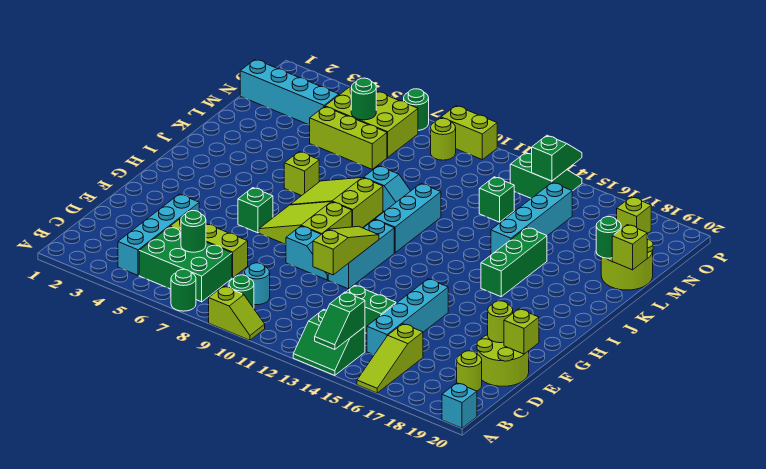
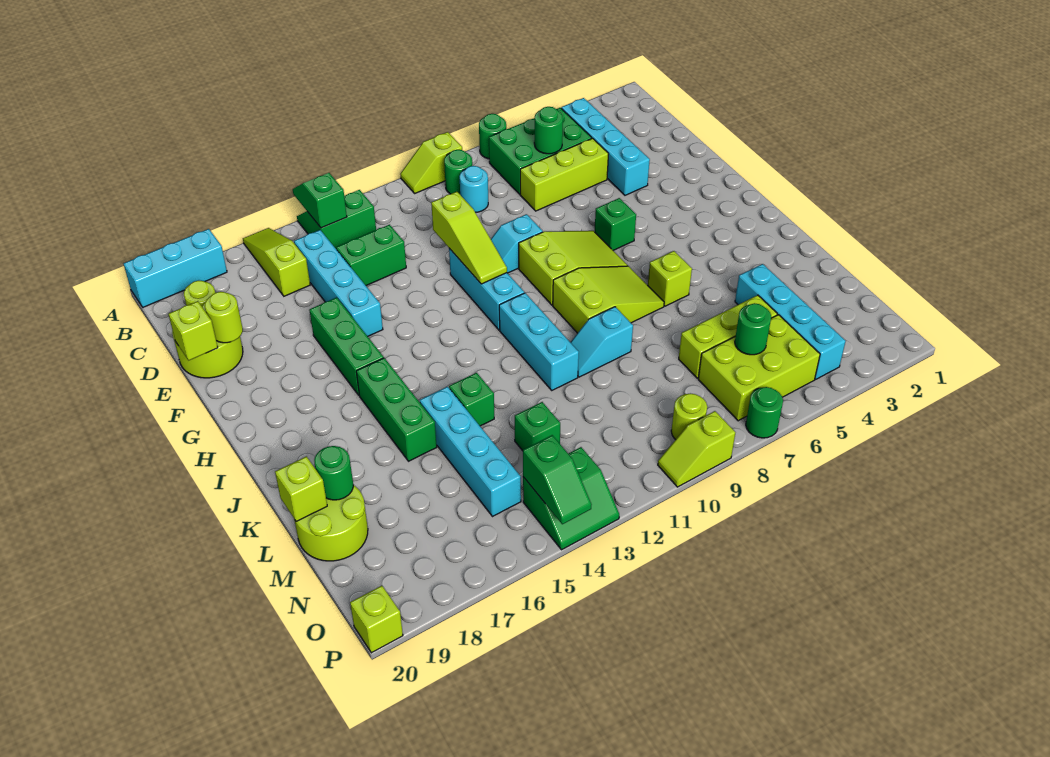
cyan brick A20 level 1 -> cyan brick A18:A20 level 1
none -> green brick F16:H16 level 1
none -> green brick K14 level 1
cyan brick N1:N4 level 1 -> cyan brick L4:O4 level 1
lime brick O18 level 1 -> lime brick P20 level 1
lime brick P9:P10 level 1 -> lime slope P9:P10 level 1 top 9

